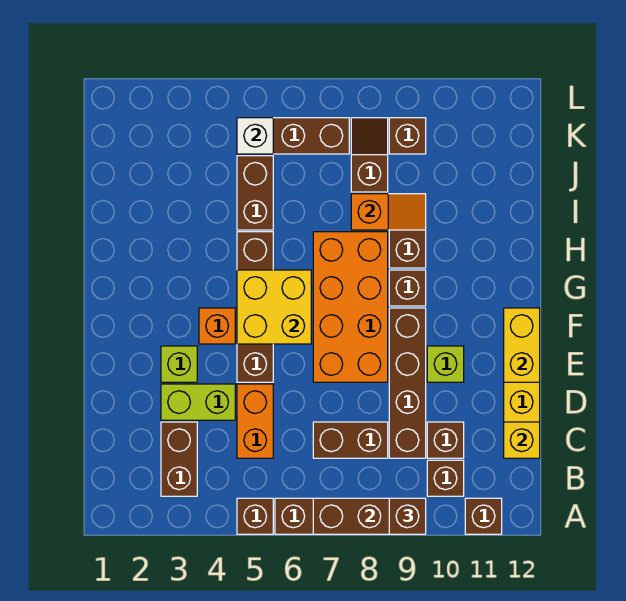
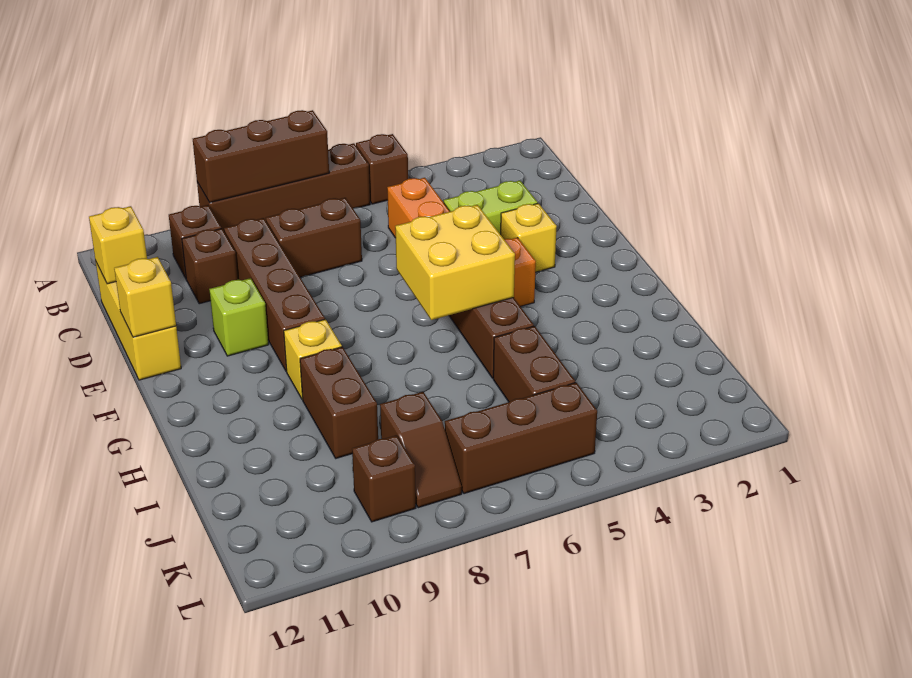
brown brick A9 level 3 -> none
brown brick A11 level 1 -> none
brown brick B3:C3 level 1 -> none
lime brick E3 level 1 -> yellow brick E3 level 1
orange brick E7:H8 level 1 -> none
yellow brick E12:F12 level 2 -> yellow brick E12 level 2
brown brick G9 level 1 -> yellow brick G9 level 1
orange slope I8:I9 level 2 top 8 -> none
white brick K5 level 2 -> none

